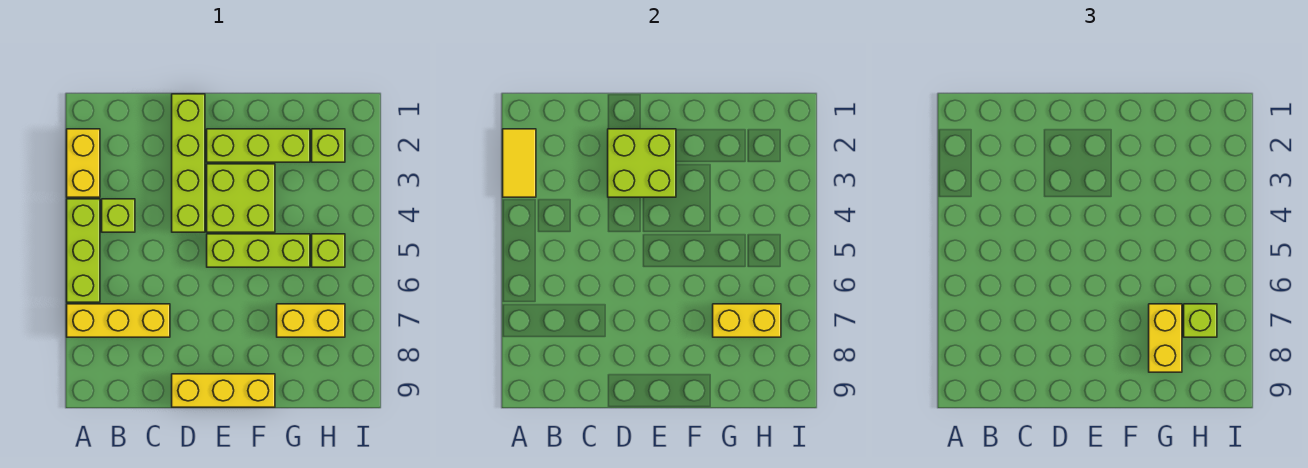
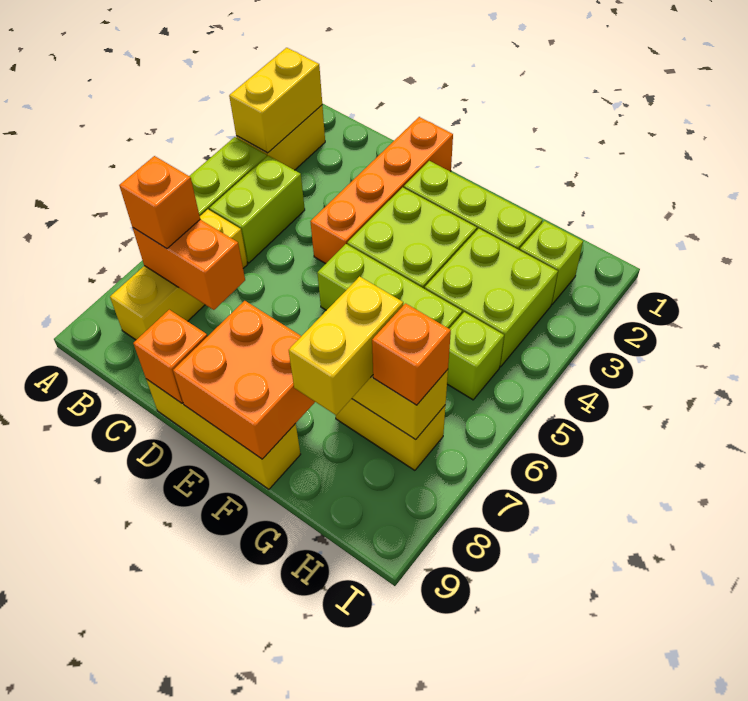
yellow tile A2:A3 level 2 -> yellow brick A2:A3 level 2
yellow brick A7:C7 level 1 -> yellow brick B6:B8 level 1
lime brick B4 level 1 -> lime brick B4:B5 level 1
none -> orange brick B7:C7 level 2
none -> orange brick B7 level 3
lime brick D1:D4 level 1 -> orange brick D1:D4 level 1
lime brick D2:E3 level 2 -> lime brick G3:H4 level 1
none -> orange brick D9 level 2
none -> orange brick E8:F9 level 2
lime brick H7 level 3 -> orange brick H7 level 3

